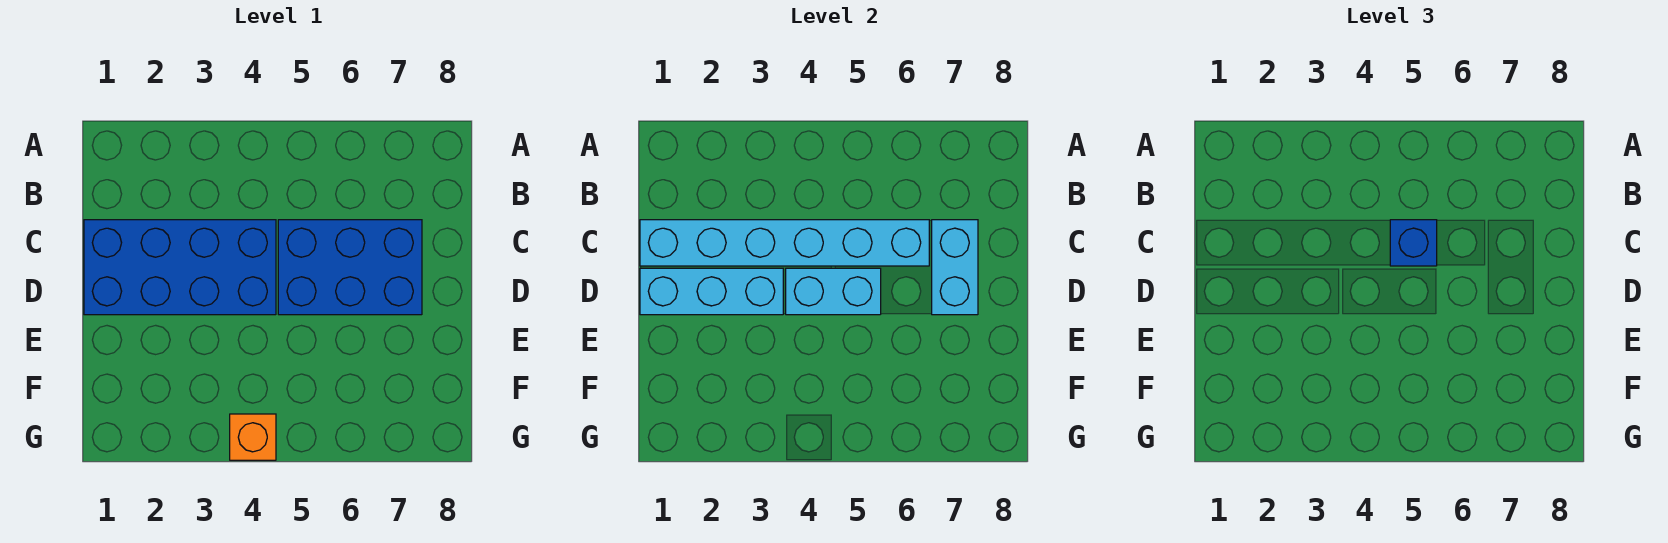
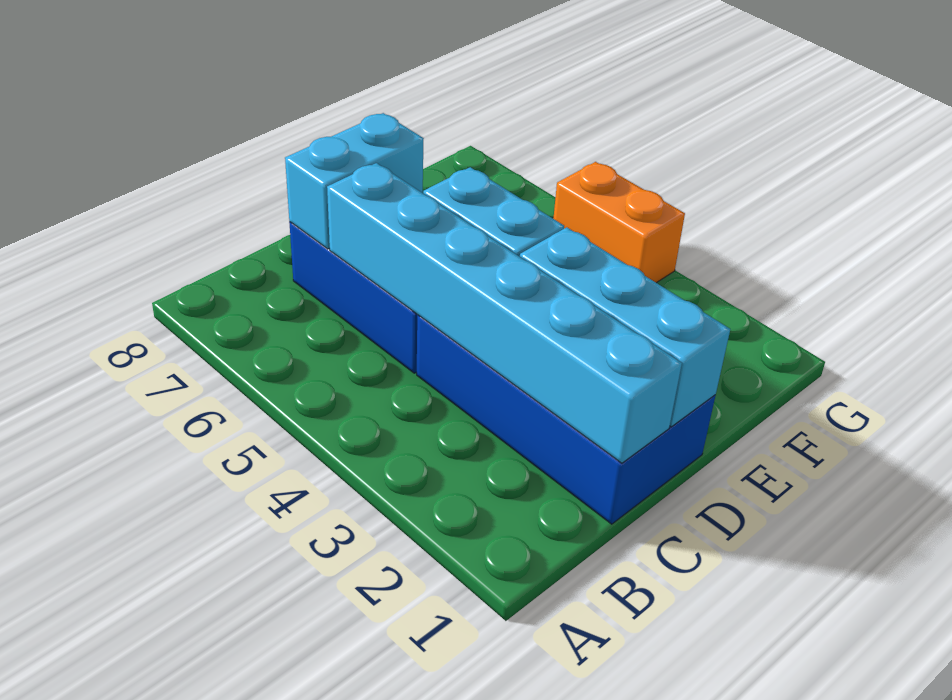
blue brick C5 level 3 -> none
orange brick G4 level 1 -> orange brick G4:G5 level 1

